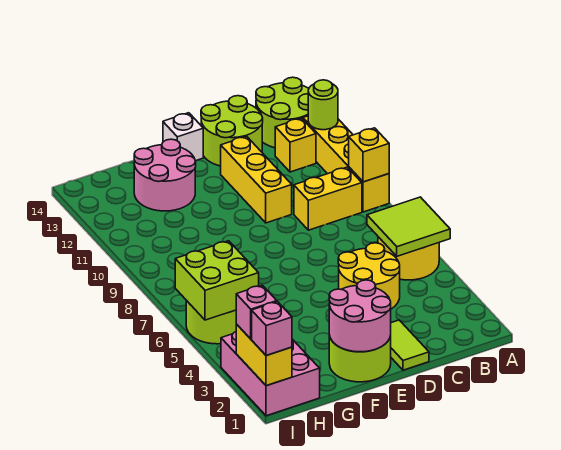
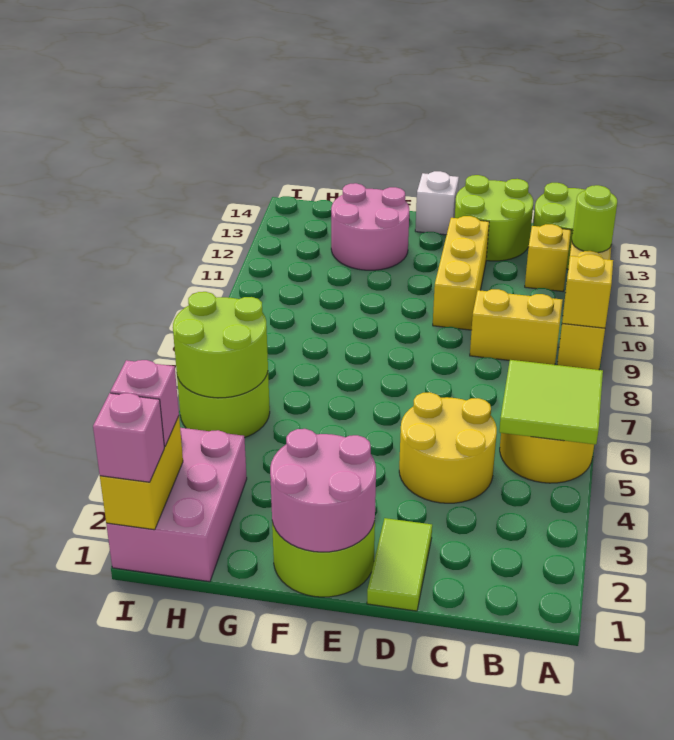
lime brick H5:I6 level 2 -> lime round brick H5:I6 level 2

